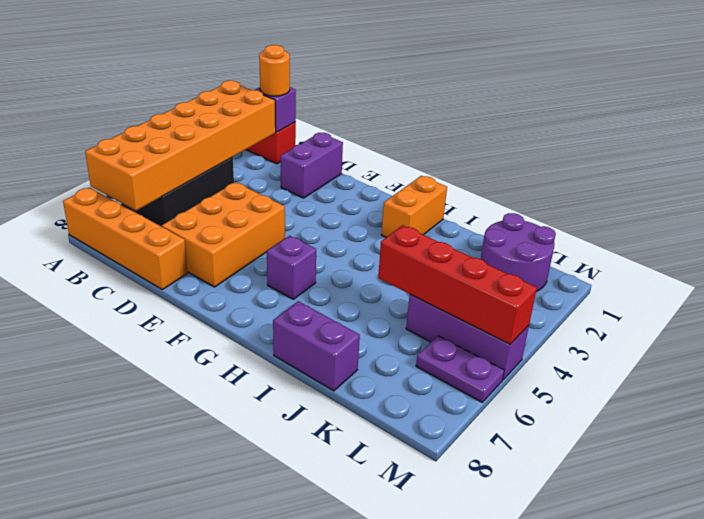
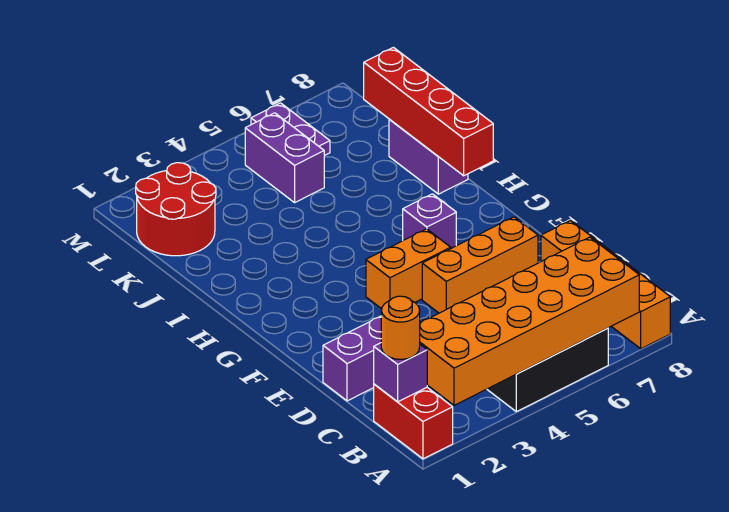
orange brick D5:E7 level 1 -> orange brick E5:E7 level 1
orange brick H1:H2 level 1 -> orange brick F4:F5 level 1
red brick J5:M5 level 2 -> red brick H8:K8 level 2
purple round brick K1:L2 level 1 -> red round brick K1:L2 level 1
purple brick K5:M5 level 1 -> purple brick K5:L5 level 1

